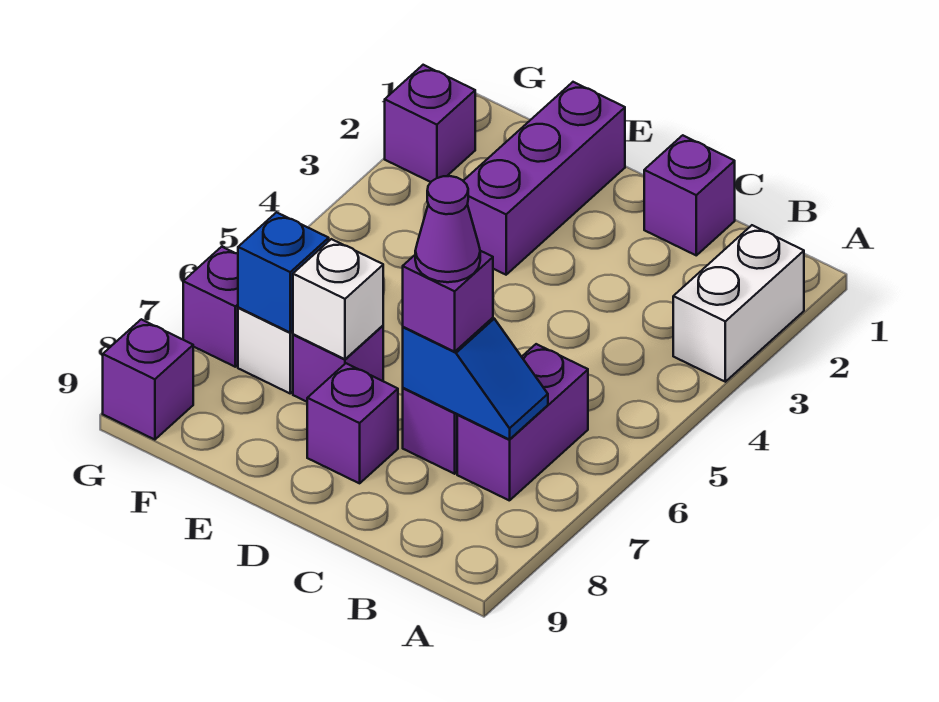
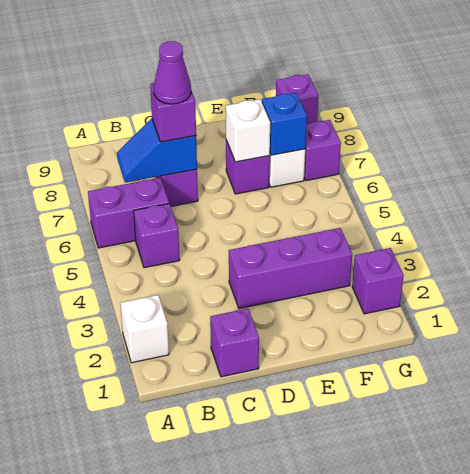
white brick A2:A3 level 1 -> white brick A2 level 1
purple brick B6:B7 level 1 -> purple brick A6:B6 level 1
purple brick D8 level 1 -> purple brick B5 level 1
purple brick E1:E3 level 1 -> purple brick D3:F3 level 1

